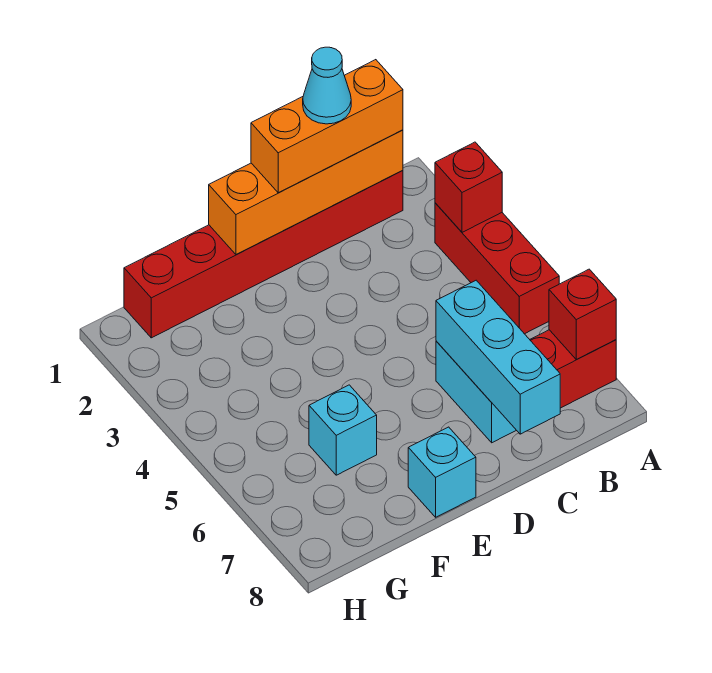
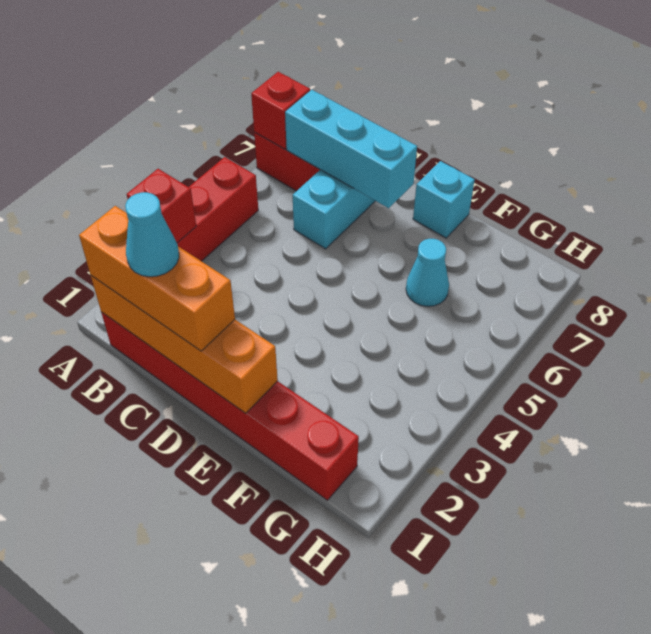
cyan brick C6:C8 level 2 -> cyan brick B7:D7 level 2
cyan brick F6 level 1 -> cyan cone F6 level 1

